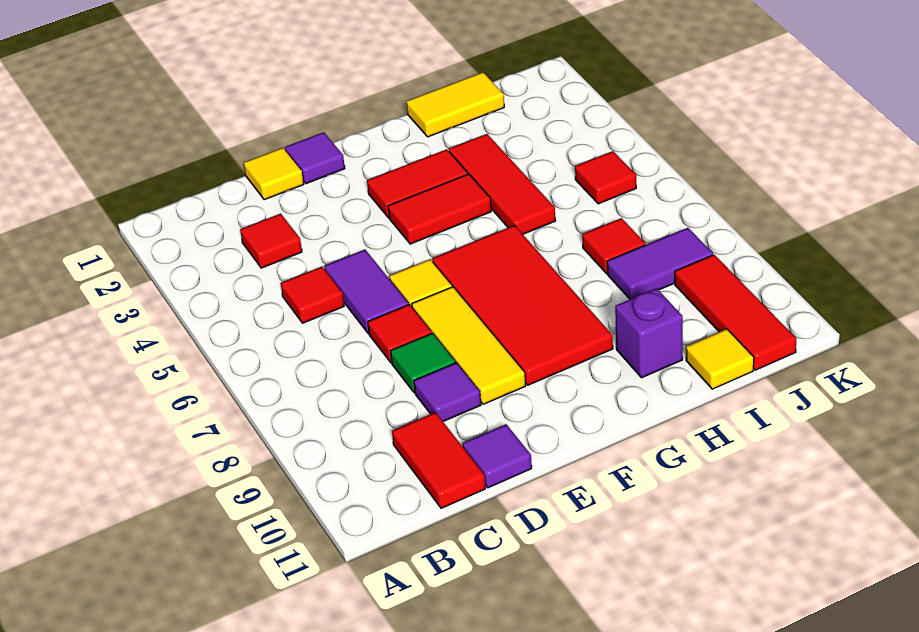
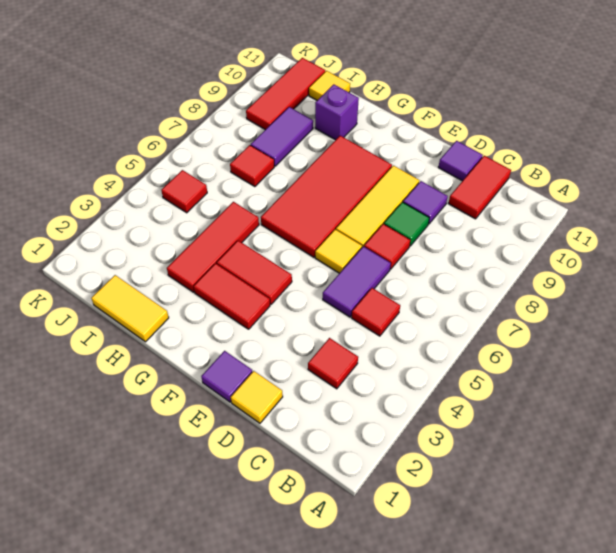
purple tile I8:J8 level 1 -> purple tile I8:I9 level 1

